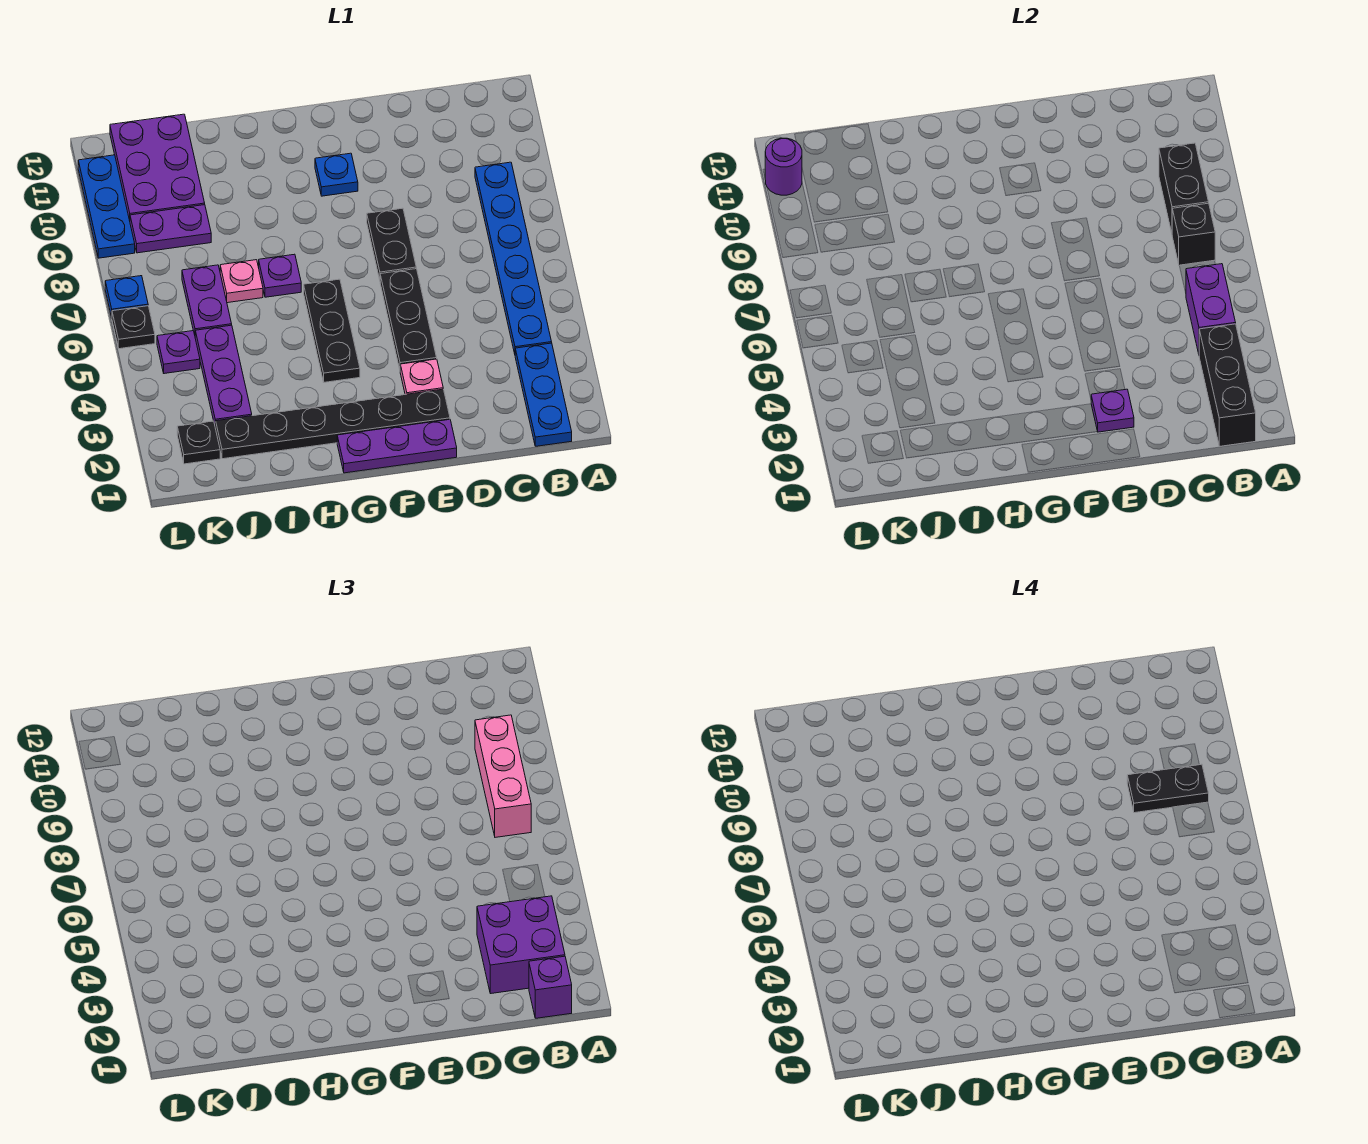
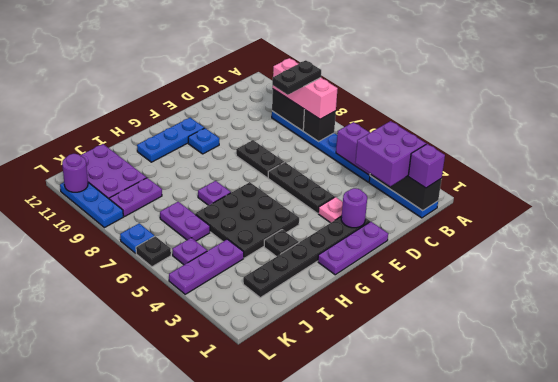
purple plate E2 level 2 -> purple round brick E2 level 2
none -> blue plate F11:H11 level 1
black plate G4:G6 level 1 -> black plate G4:I6 level 1
pink plate I7 level 1 -> none
purple plate J3:J5 level 1 -> purple plate J4:L4 level 1
black plate K2 level 1 -> black plate H3 level 1

